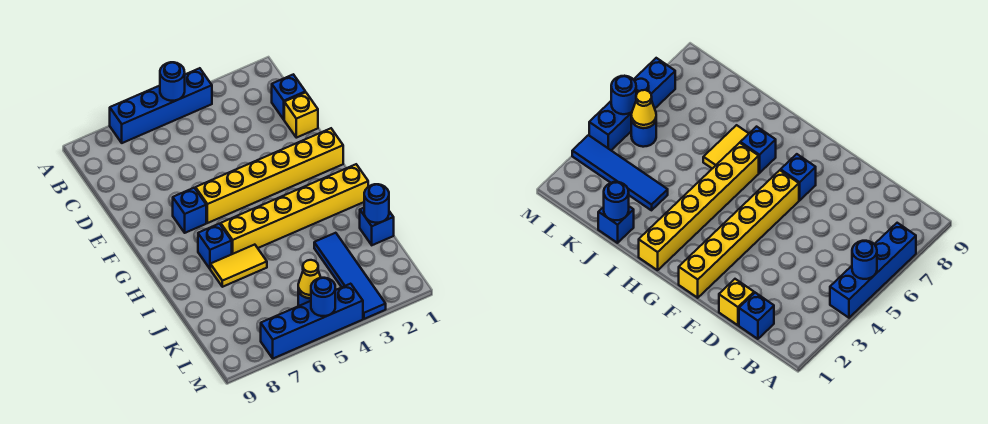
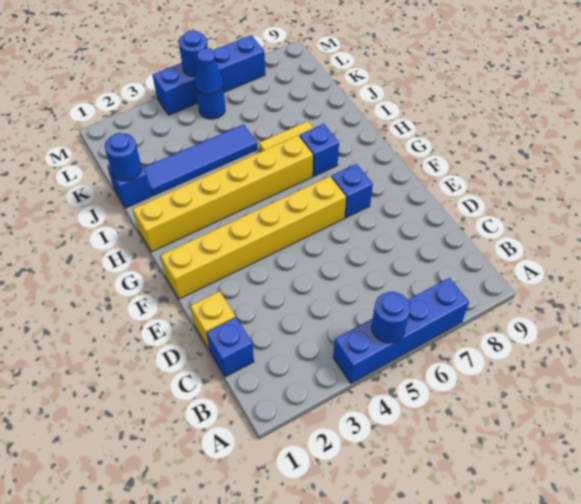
blue tile J3:M3 level 1 -> blue tile J2:J5 level 1
yellow cone L5 level 2 -> blue cone L5 level 2

